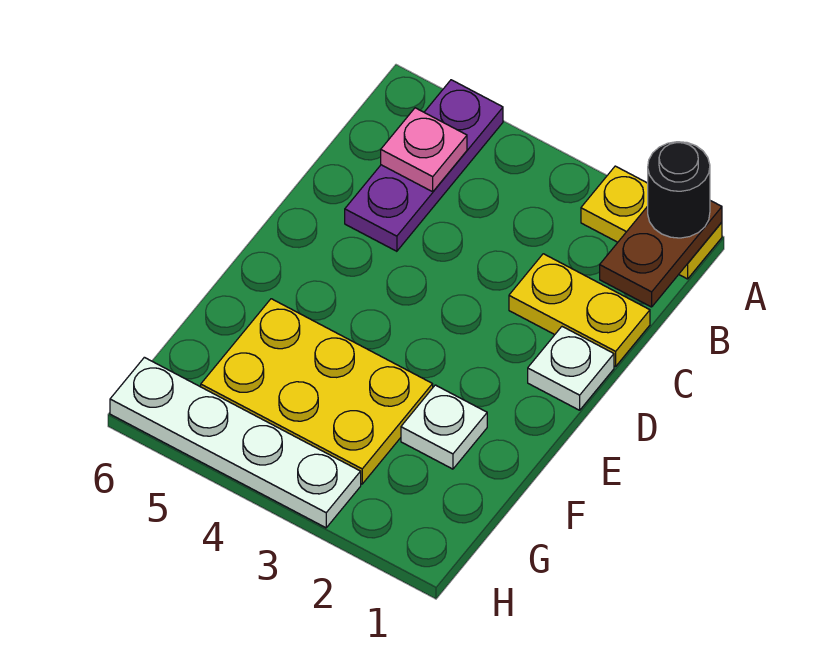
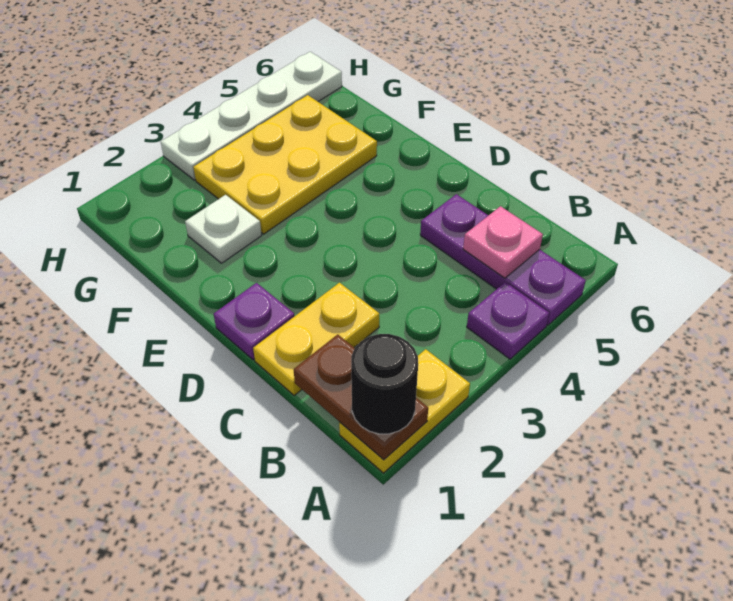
none -> purple plate A4 level 1
white plate D1 level 1 -> purple plate D1 level 1

